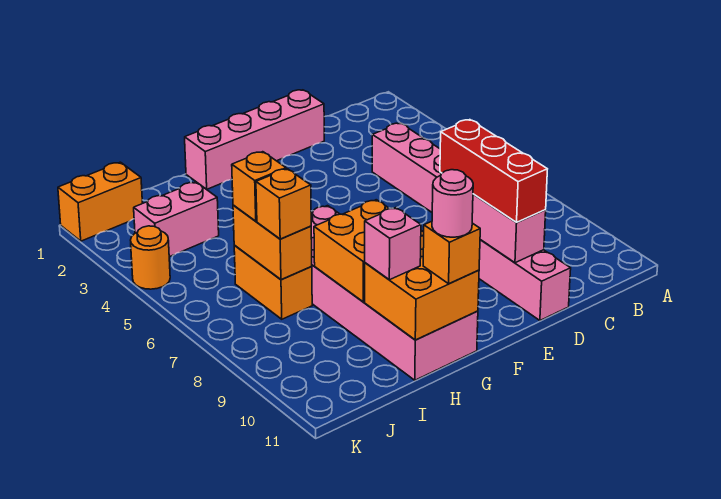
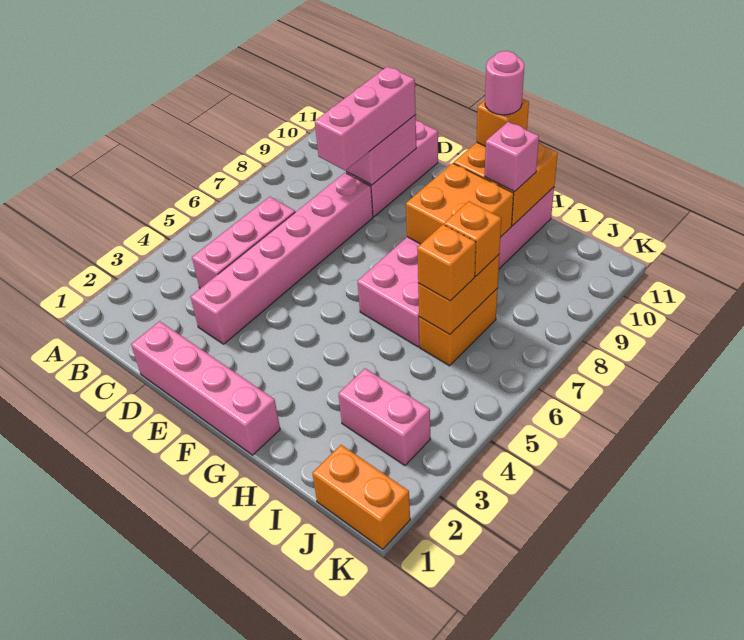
none -> pink brick D3:D8 level 1
red brick D8:D10 level 3 -> pink brick D8:D10 level 3
orange round brick K4 level 1 -> none

